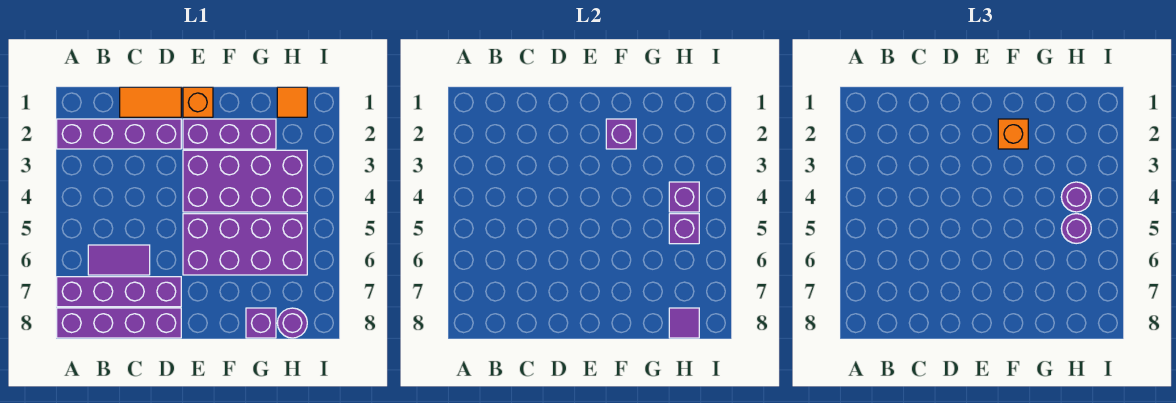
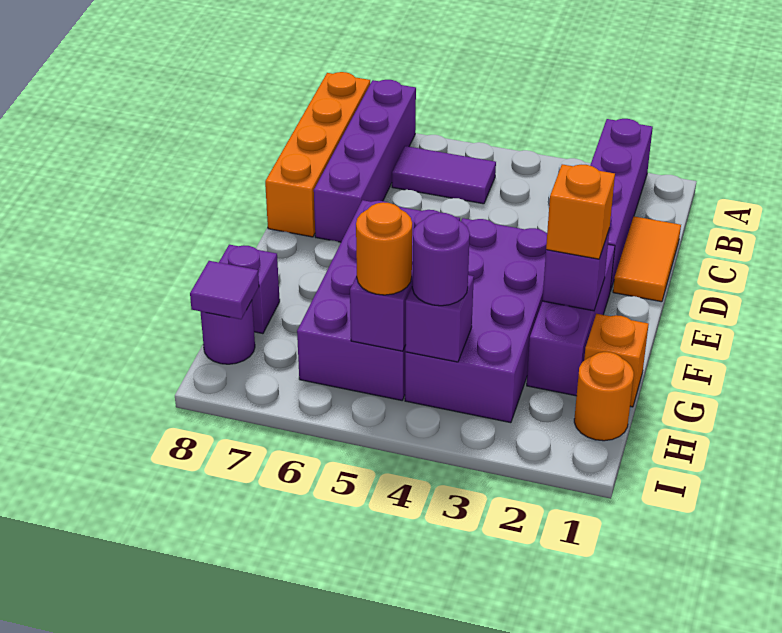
purple brick A8:D8 level 1 -> orange brick A8:D8 level 1
purple tile B6:C6 level 1 -> purple tile B5:B6 level 1
orange brick E1 level 1 -> orange brick G1 level 1
orange tile H1 level 1 -> orange round brick H1 level 1
purple round brick H5 level 3 -> orange round brick H5 level 3

